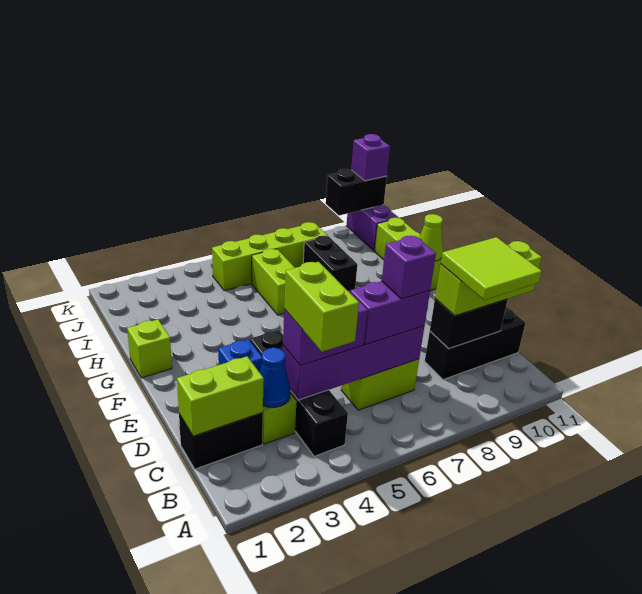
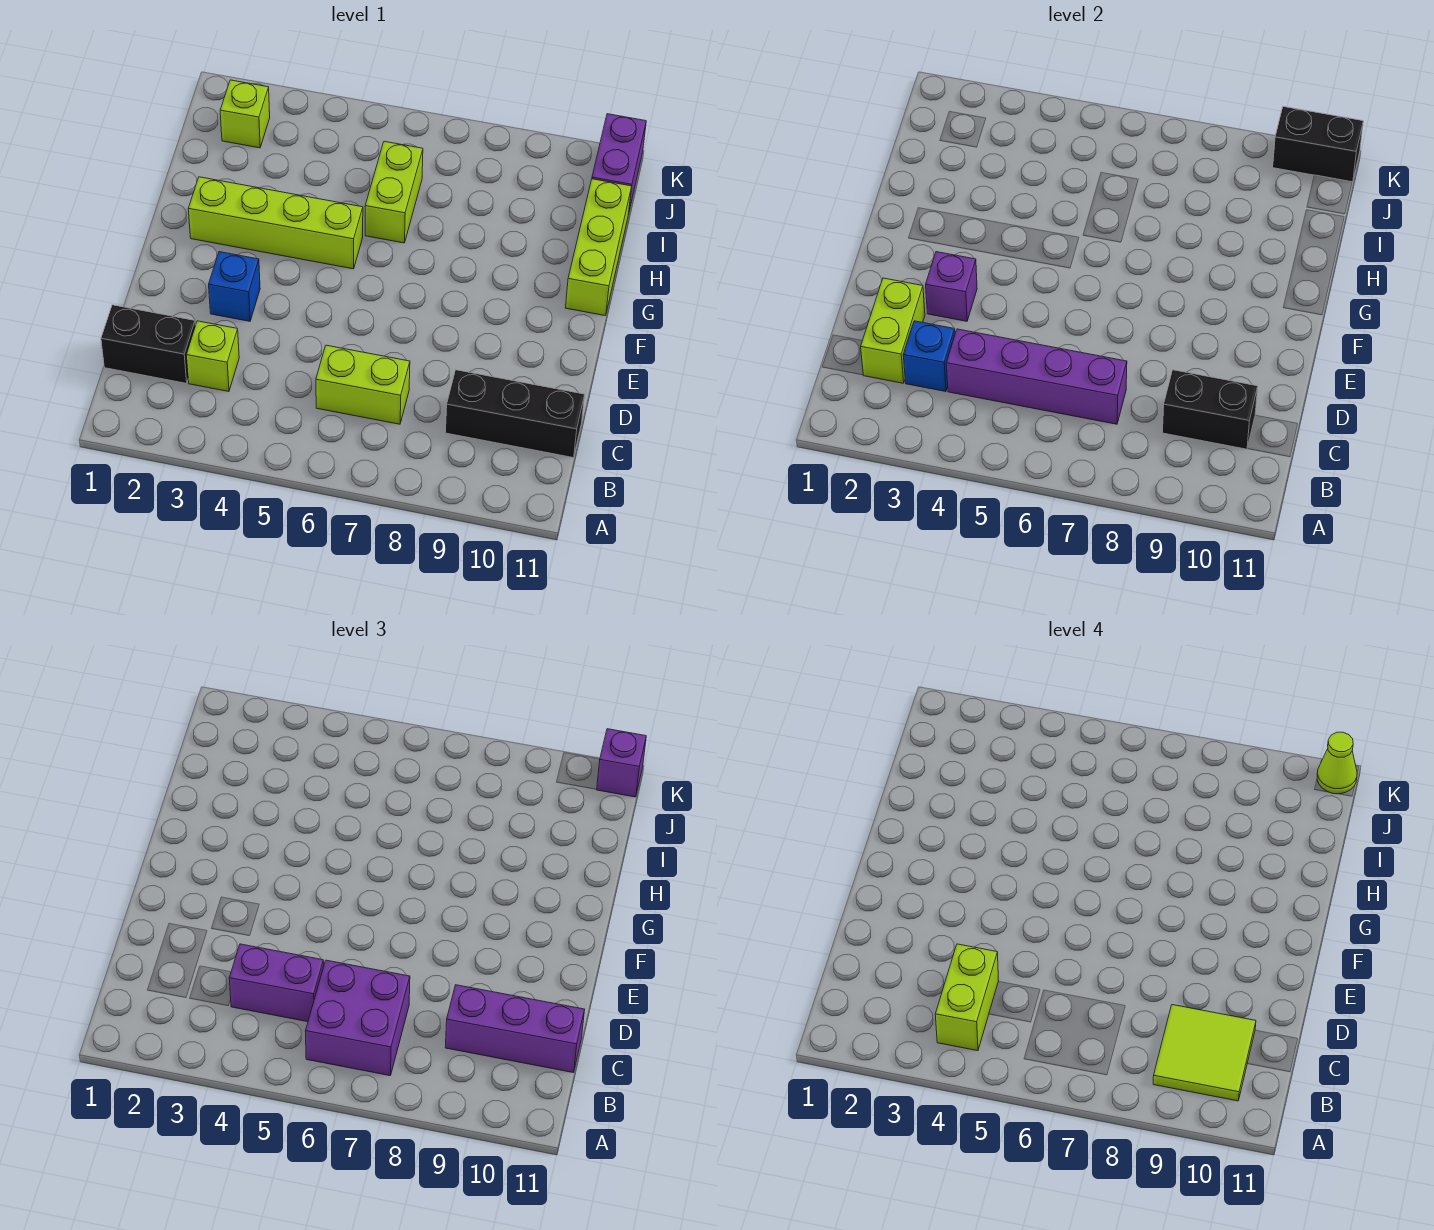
black brick B4:E4 level 1 -> none
lime brick C1:C2 level 2 -> lime brick C2:D2 level 2
blue cone C3 level 2 -> blue brick C3 level 2
purple brick C6:C7 level 3 -> purple brick B6:C7 level 3
purple brick C7 level 4 -> purple brick E3 level 2
lime brick C9:C11 level 3 -> purple brick C9:C11 level 3
lime brick G1 level 1 -> lime brick J2 level 1
lime cone G11 level 2 -> lime cone K11 level 4
black brick H8:I8 level 1 -> none
lime brick J5:J8 level 1 -> lime brick G2:G5 level 1

